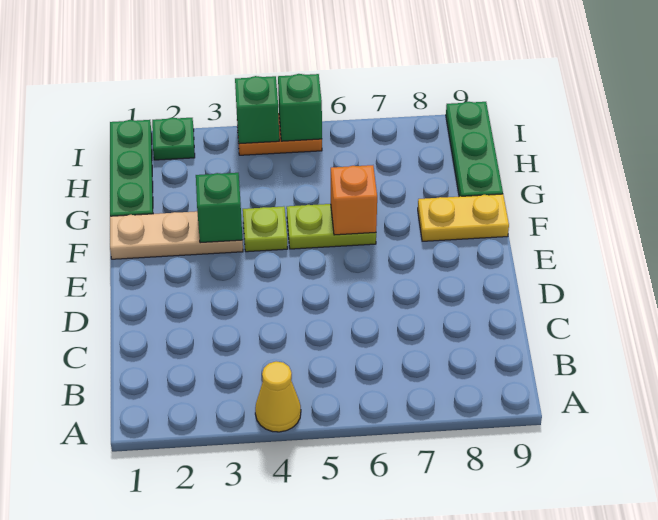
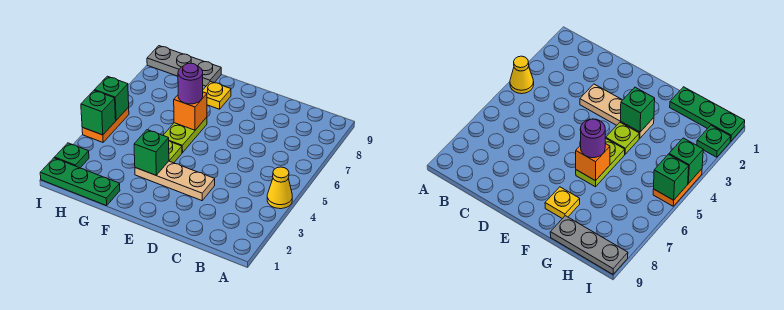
tan plate F1:F3 level 1 -> tan plate D3:F3 level 1
none -> purple round brick F6 level 3
yellow plate F8:F9 level 1 -> yellow plate F8 level 1
green plate G9:I9 level 1 -> grey plate G9:I9 level 1

